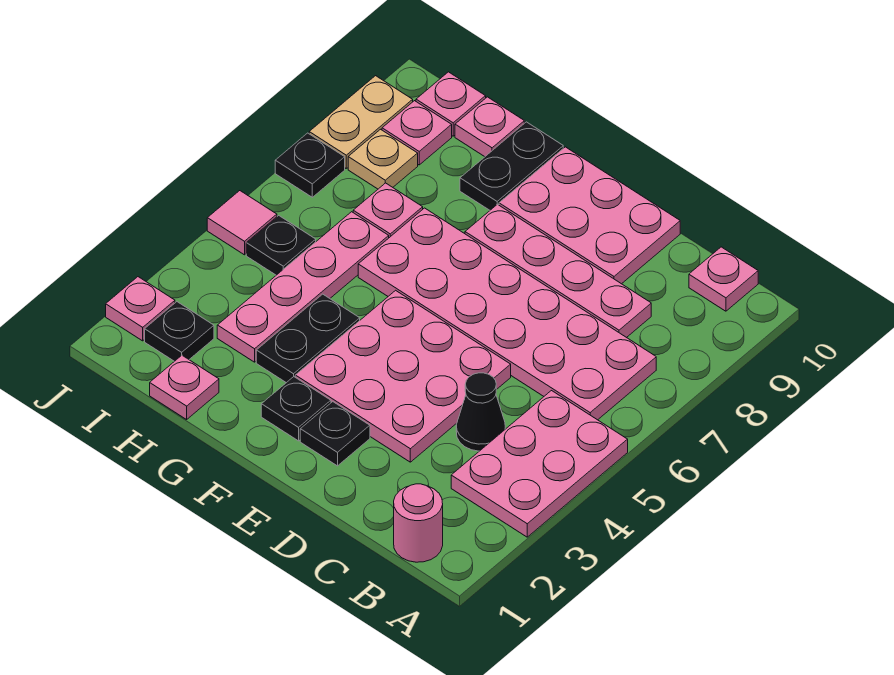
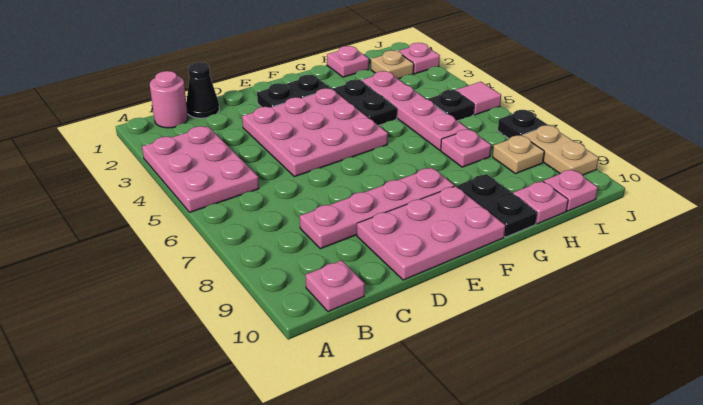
pink plate B6:G7 level 1 -> none
black cone C4 level 1 -> black cone C1 level 1
black plate I2 level 1 -> tan plate I2 level 1
pink plate I9 level 1 -> none

